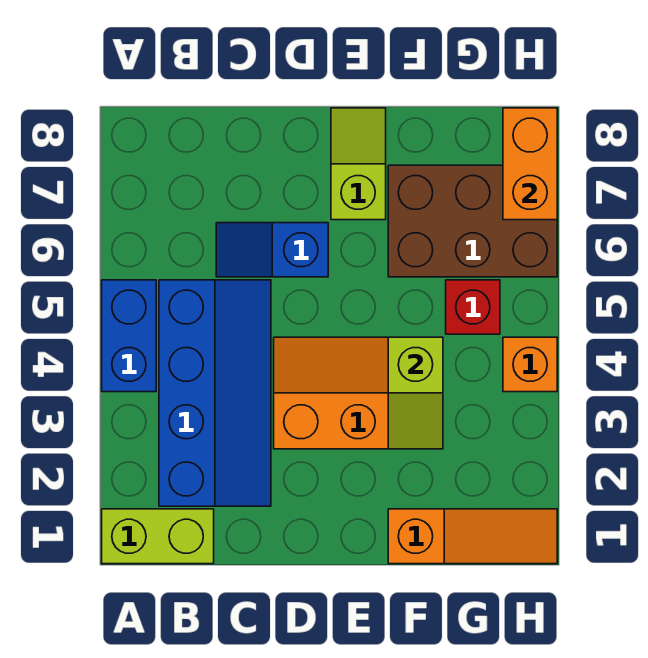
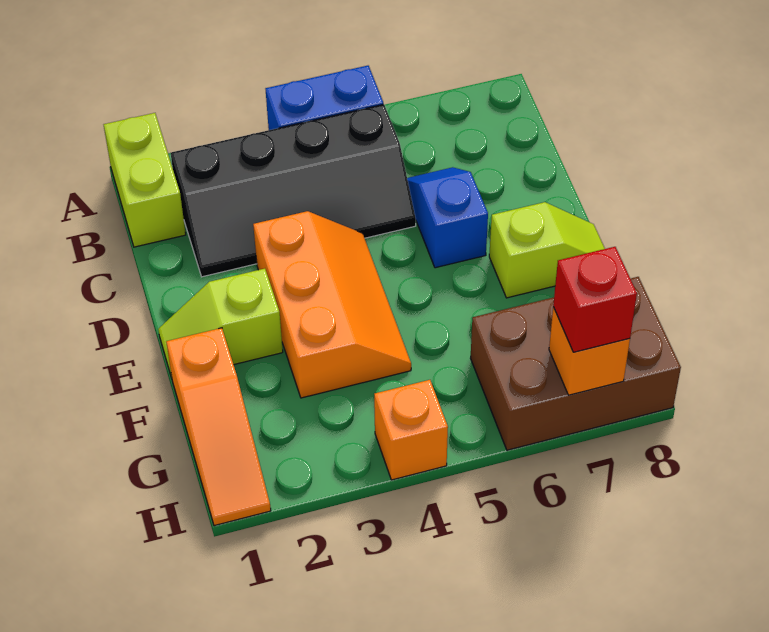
blue slope B2:C5 level 1 top B -> black slope B2:C5 level 1 top B
lime slope F3:F4 level 2 top 4 -> lime slope E1:E2 level 1 top 2
brown brick F6:H7 level 1 -> brown brick G6:H8 level 1
red brick G5 level 1 -> red brick H7 level 3
orange brick H7:H8 level 2 -> orange brick H7 level 2

